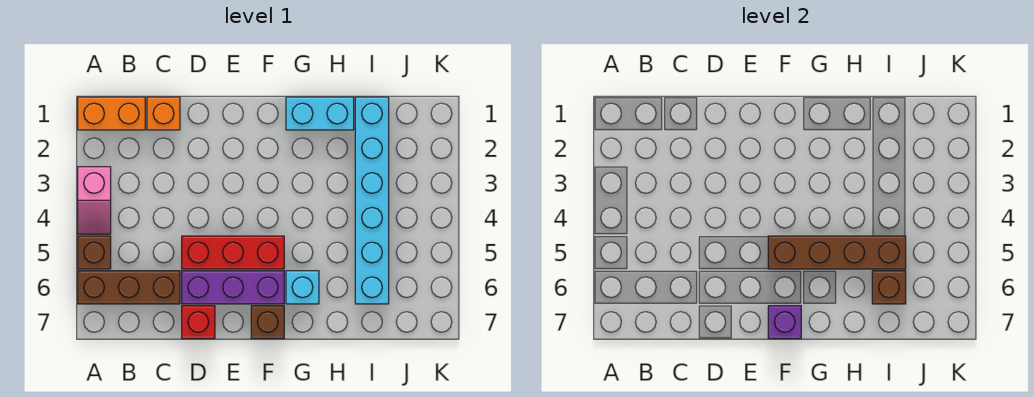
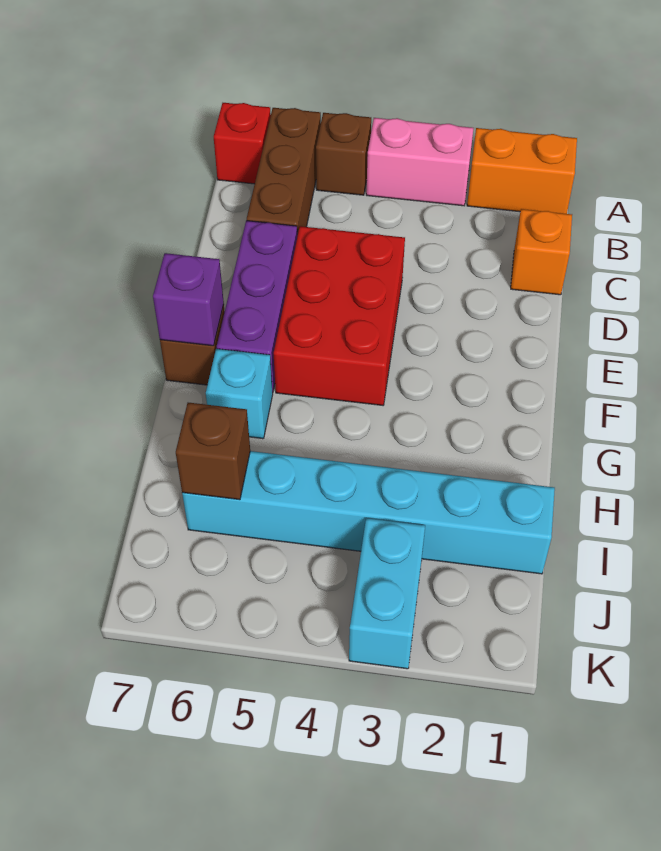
orange brick A1:B1 level 1 -> orange brick A1:A2 level 1
pink slope A3:A4 level 1 top 3 -> pink brick A3:A4 level 1
red brick D5:F5 level 1 -> red brick D4:F5 level 1
red brick D7 level 1 -> red brick A7 level 1
brown brick F5:I5 level 2 -> none
cyan brick G1:H1 level 1 -> cyan brick J3:K3 level 1

